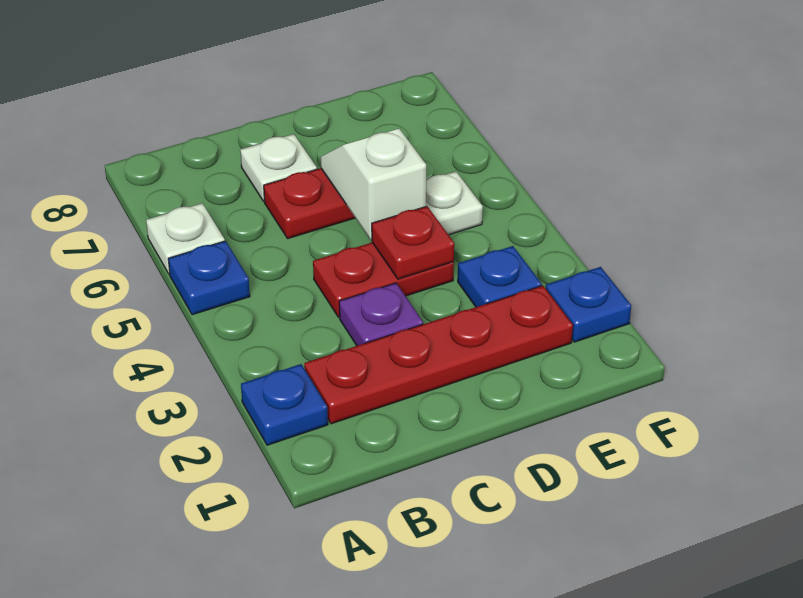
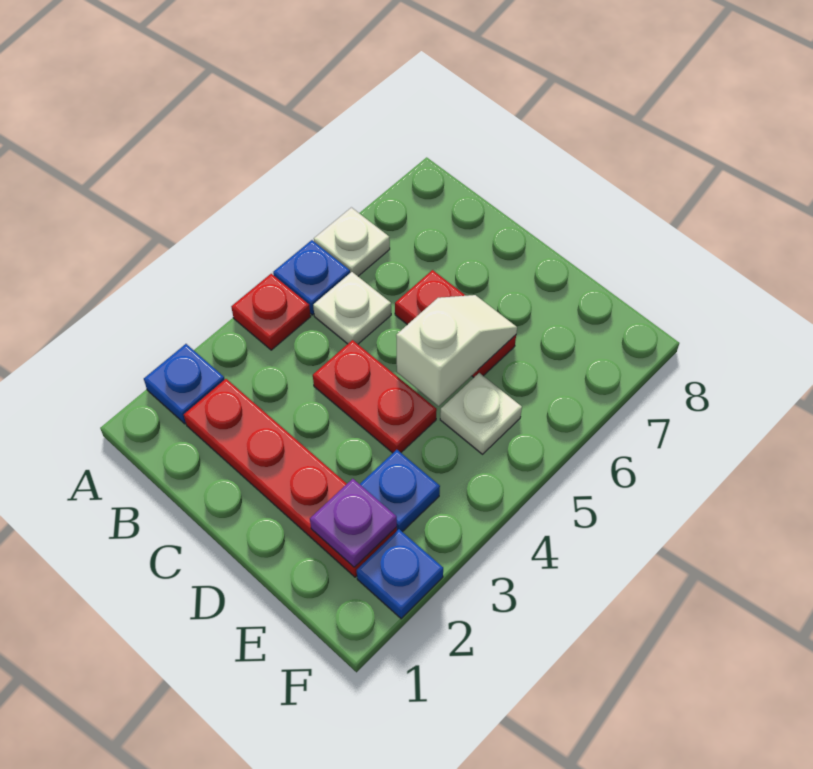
purple plate C3 level 1 -> purple plate E2 level 2
white plate C7 level 1 -> white plate B5 level 1
red plate D4 level 2 -> red plate A4 level 1

